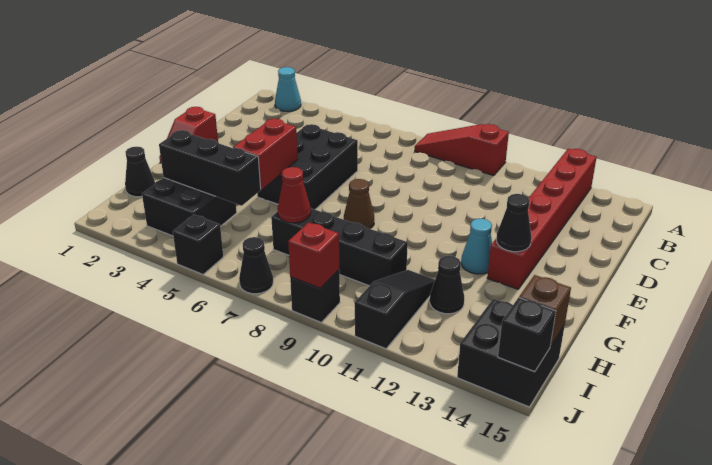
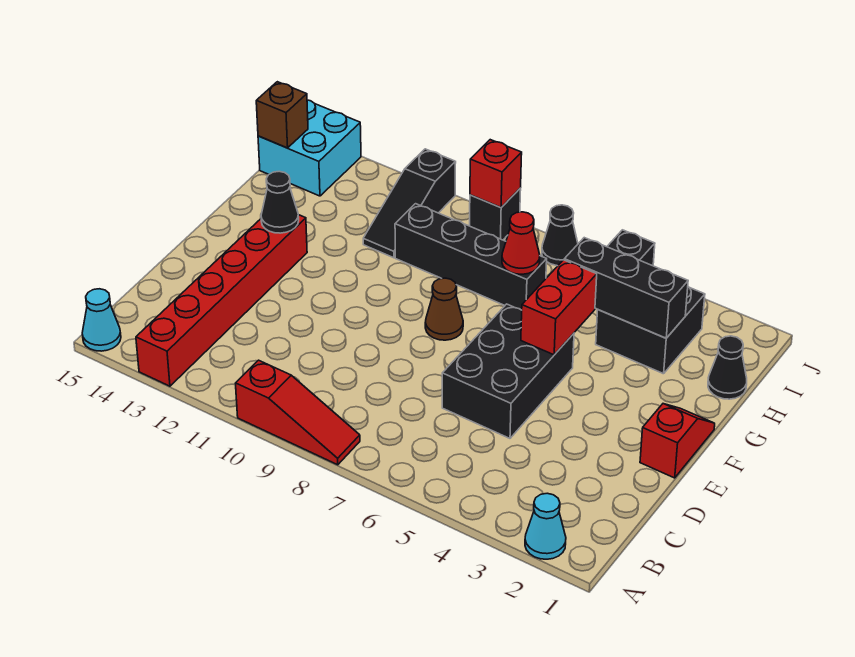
cyan cone F12 level 1 -> cyan cone A15 level 1
black cone H12 level 1 -> none
black brick I14:J15 level 1 -> cyan brick I14:J15 level 1
black brick J15 level 2 -> none

